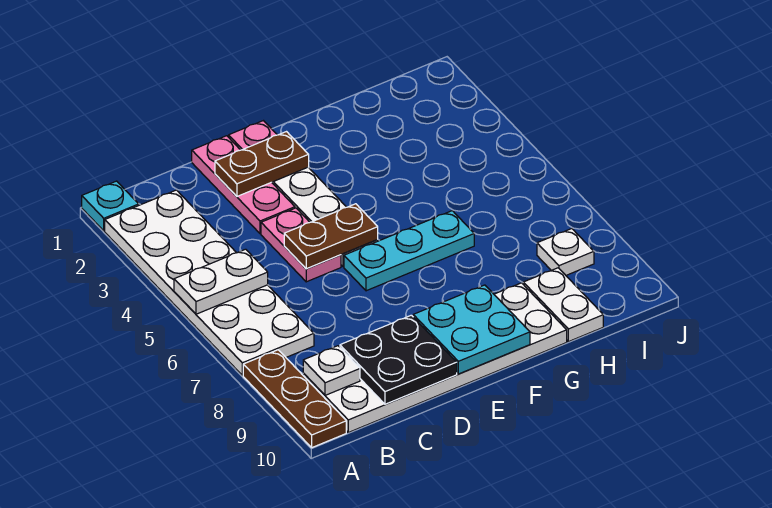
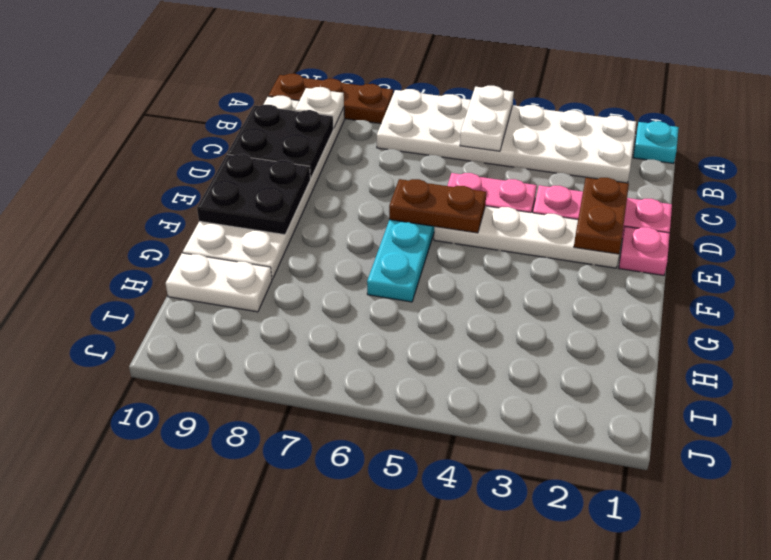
brown plate D5:E5 level 2 -> brown plate E5:E6 level 2
cyan plate E9:F10 level 2 -> black plate E9:F10 level 2
white plate I8 level 1 -> none

